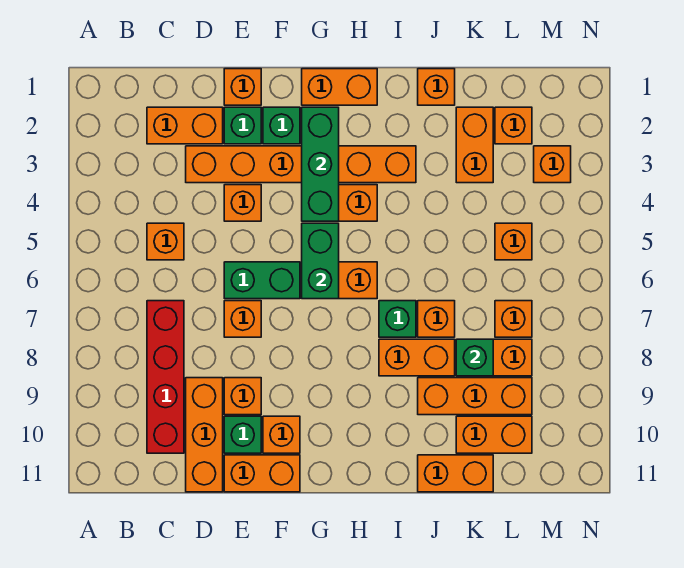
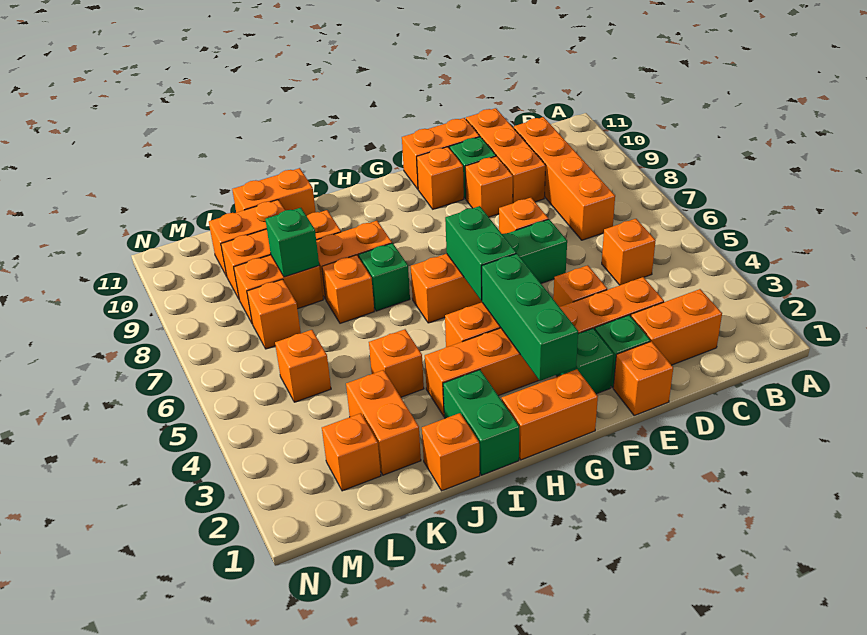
red brick C7:C10 level 1 -> orange brick C7:C10 level 1
none -> green brick I1:I2 level 1
orange brick M3 level 1 -> orange brick J4 level 1

